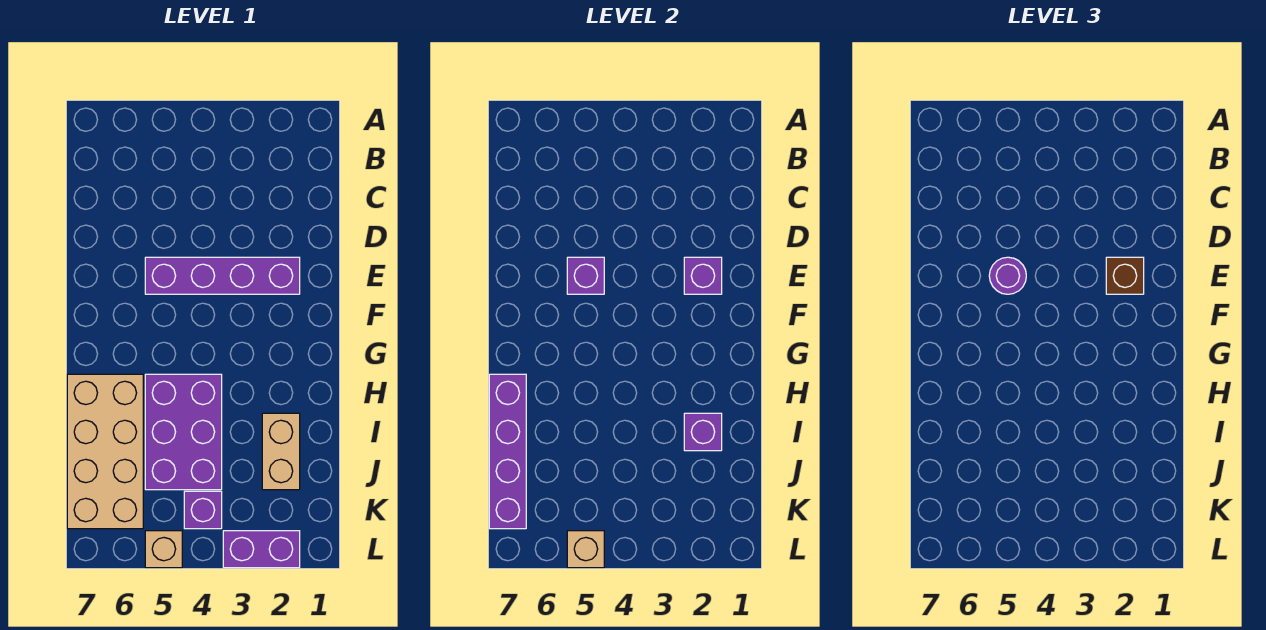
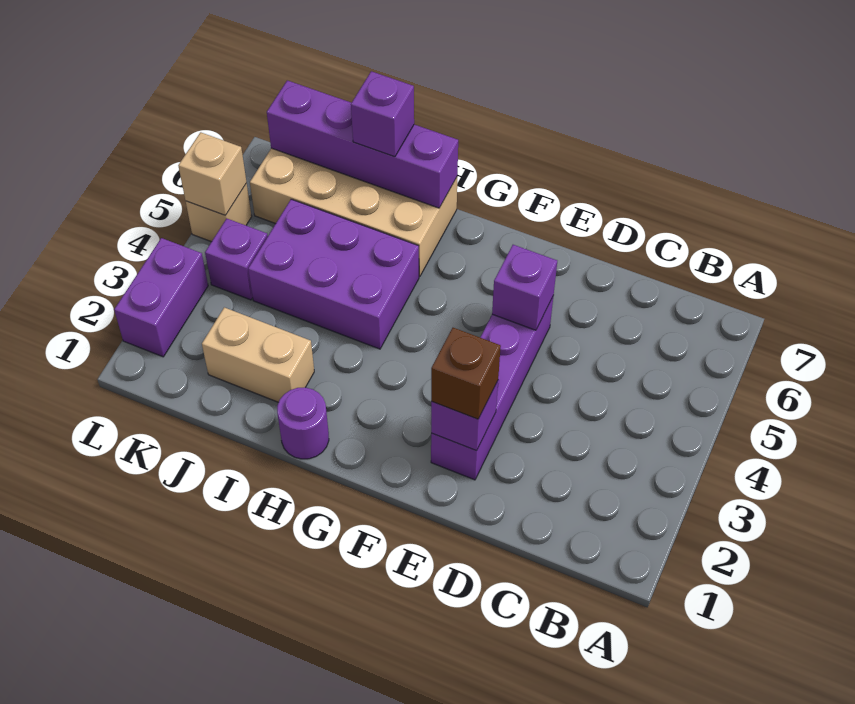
purple round brick E5 level 3 -> purple round brick H1 level 1
purple brick I2 level 2 -> purple brick I7 level 3

